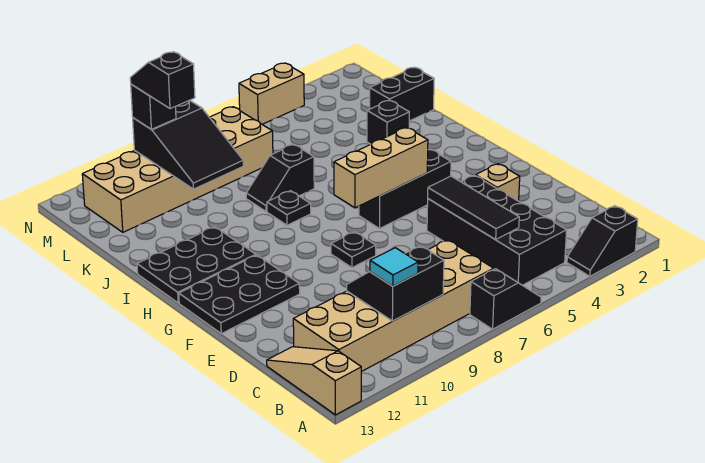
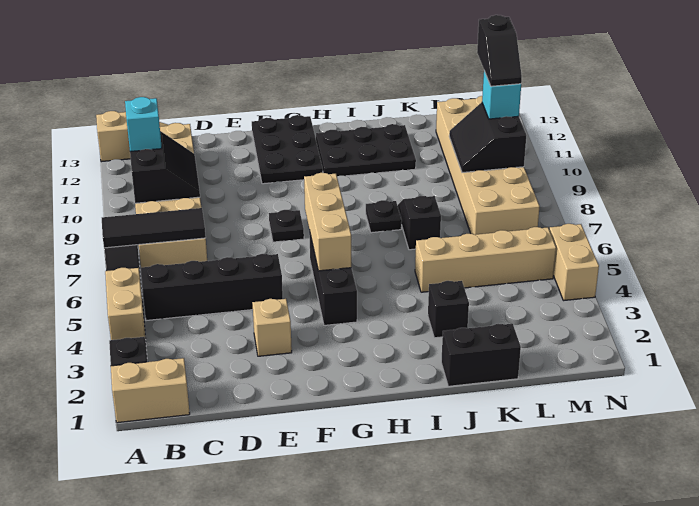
none -> tan brick A1:B1 level 1
none -> tan brick A4:A5 level 1
black brick B4:E5 level 1 -> black brick B5:E5 level 1
cyan tile B10 level 3 -> cyan brick B10 level 3
black tile C5:E5 level 2 -> black tile A7:C7 level 2
black plate H11:I13 level 1 -> black plate H11:J12 level 1
none -> tan brick J5:M5 level 1
black brick K1:K2 level 1 -> black brick J1:K1 level 1
black slope K9:M10 level 2 top M -> black slope L9:M10 level 2 top M
black slope L10:M10 level 4 top L -> black slope M10:M11 level 4 top 11
black brick M10 level 3 -> cyan brick M10 level 3

